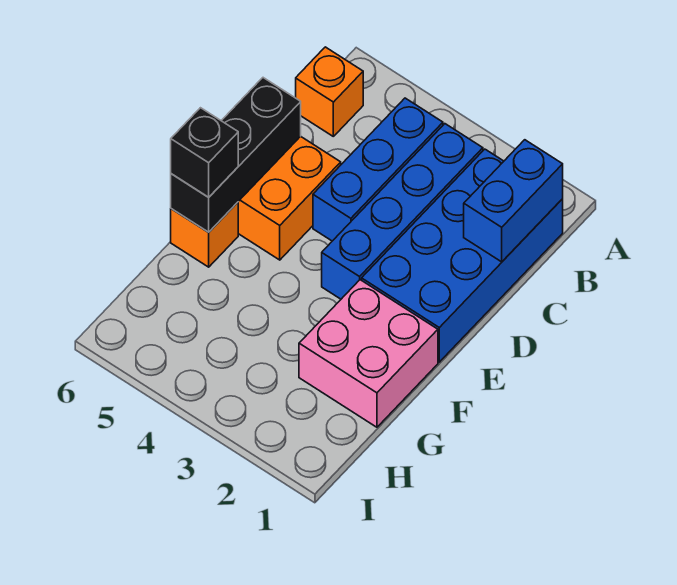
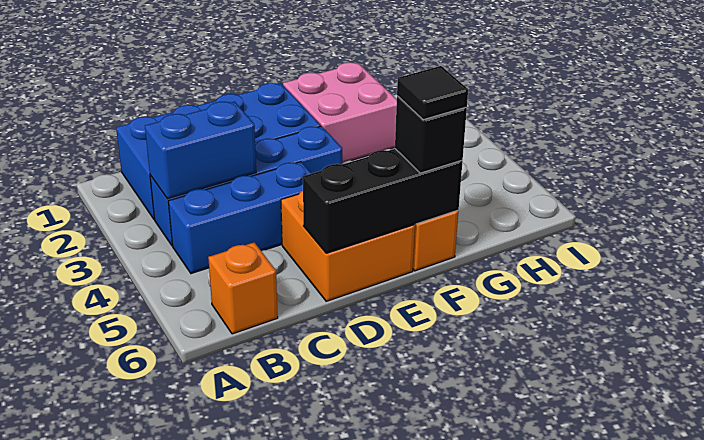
blue brick B1:C1 level 2 -> blue brick B3:C3 level 2
none -> black tile F6 level 4

